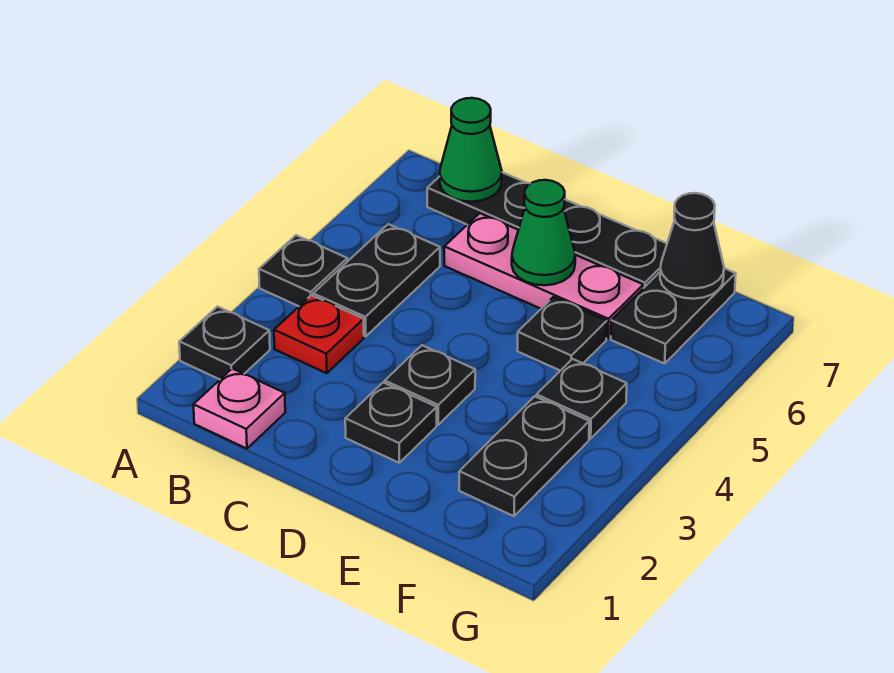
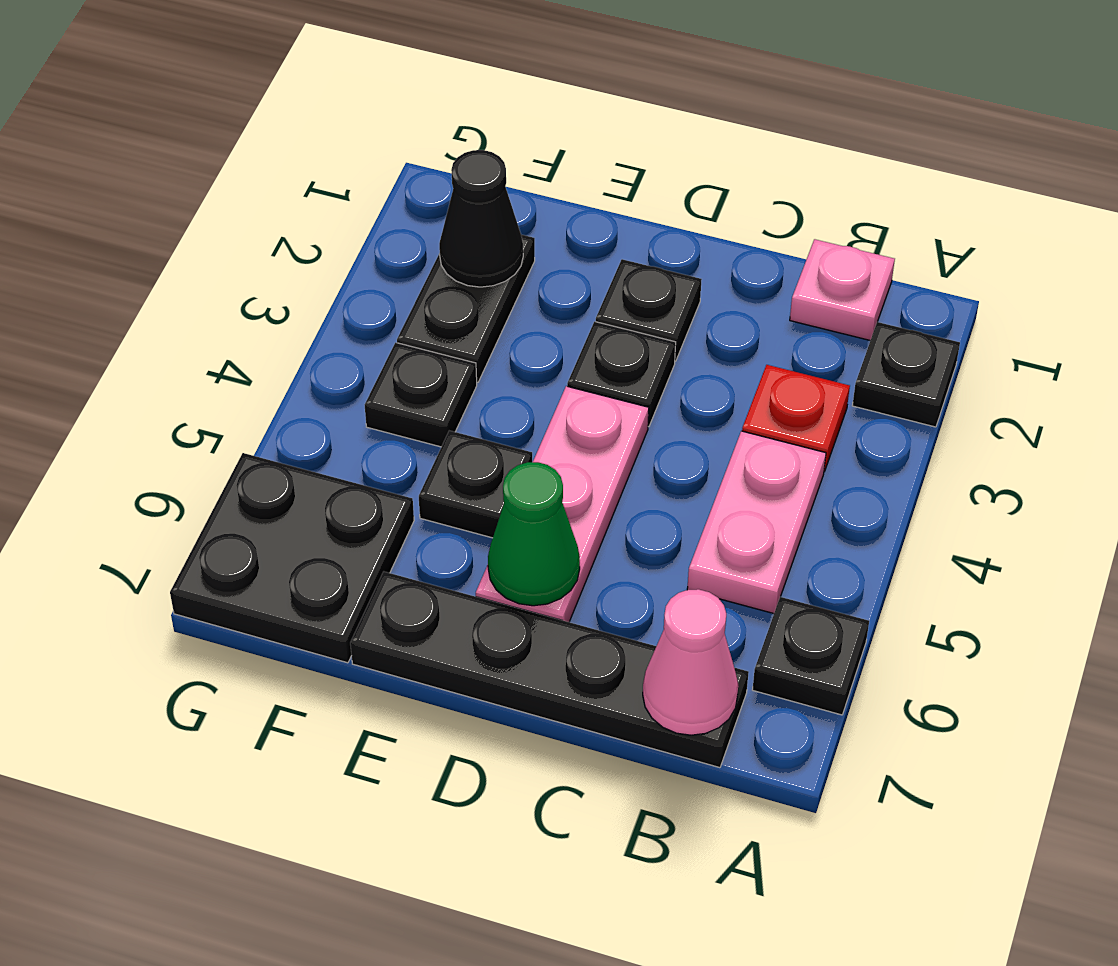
black plate A4 level 1 -> black plate A6 level 1
black plate B4:B5 level 1 -> pink plate B4:B5 level 1
green cone B7 level 2 -> pink cone B7 level 2
pink plate C6:E6 level 1 -> pink plate D4:D6 level 1
black plate F6:F7 level 1 -> black plate F6:G7 level 1
black cone F7 level 2 -> black cone F2 level 2

